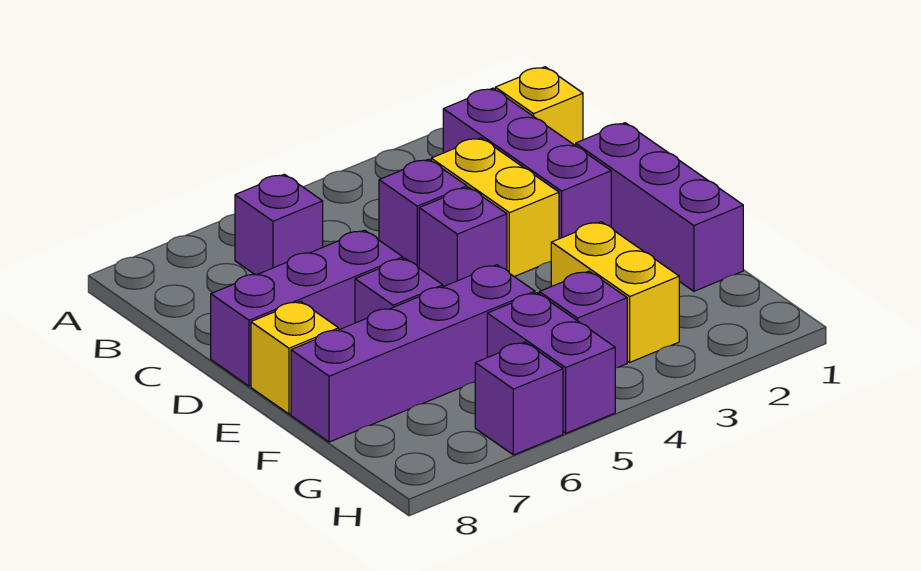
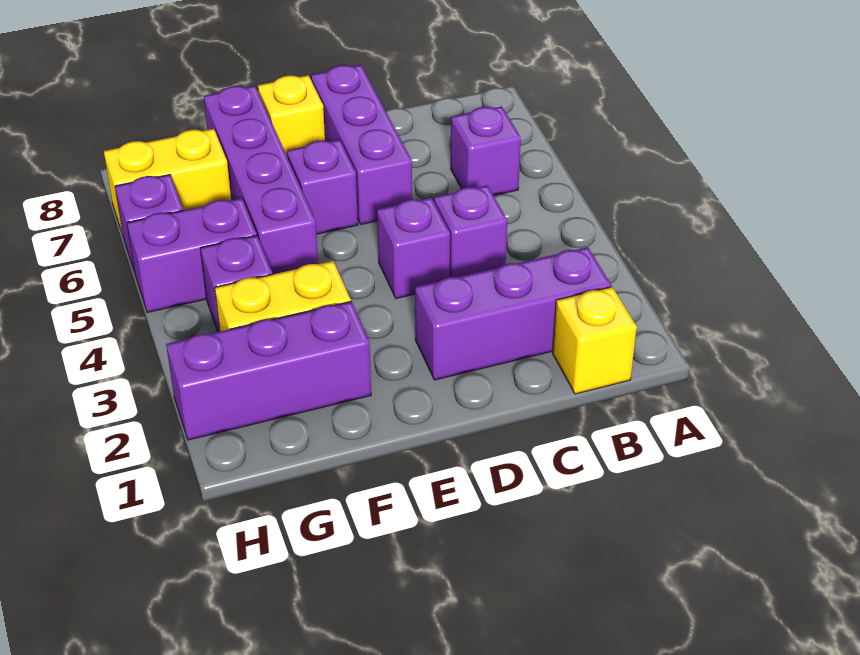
yellow brick C3:D3 level 1 -> yellow brick G7:H7 level 1
purple brick D1:F1 level 1 -> purple brick F2:H2 level 1

